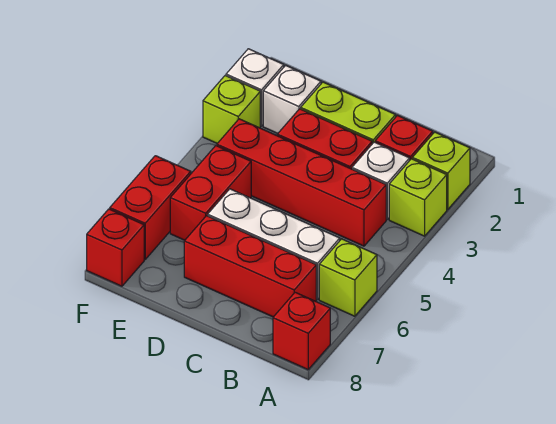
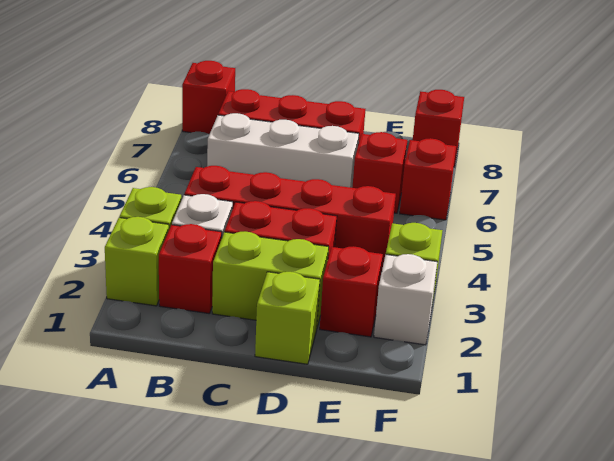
lime brick A6 level 1 -> lime brick D1 level 1
white brick E2 level 1 -> red brick E2 level 1
red brick E5:E6 level 1 -> red brick E6 level 1
red brick F6:F7 level 1 -> red brick F6 level 1

